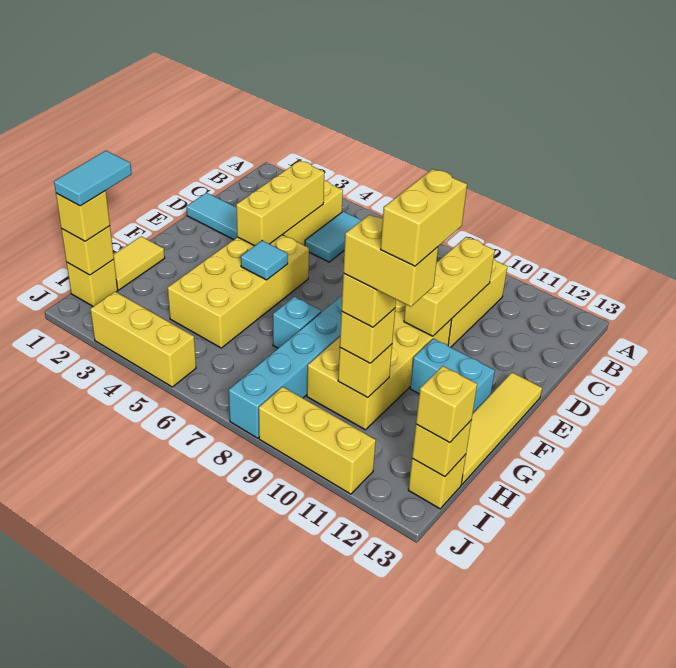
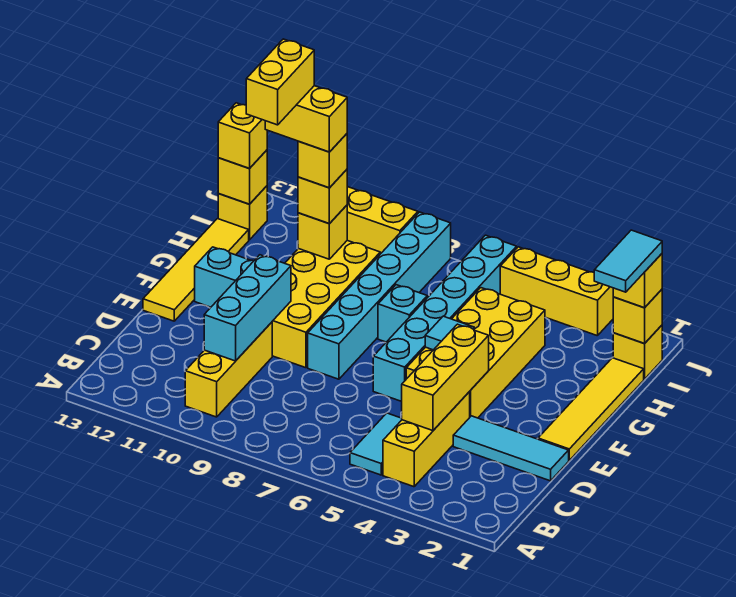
yellow brick C10:E10 level 2 -> cyan brick C10:E10 level 2
none -> cyan brick E6:J6 level 1
yellow tile G1:H1 level 1 -> yellow tile E1:H1 level 1

